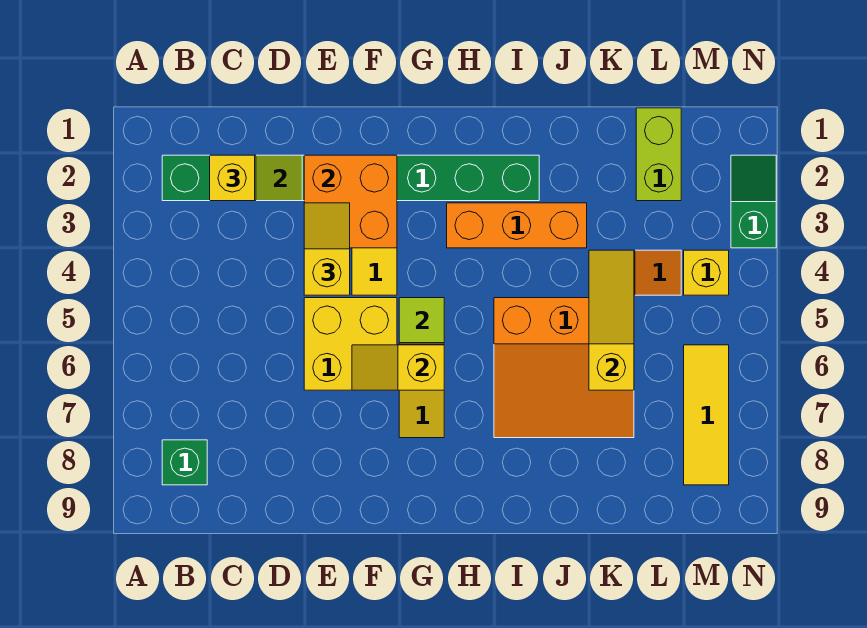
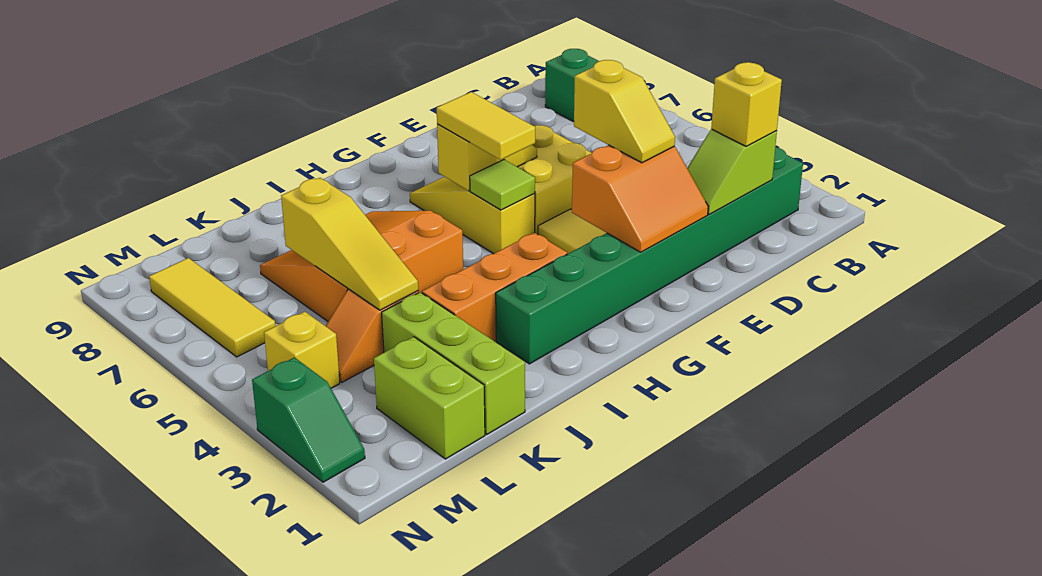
orange brick E2:F3 level 2 -> orange slope E2:F3 level 2 top 3
none -> yellow tile G5:G6 level 3
none -> lime brick K1:K3 level 1

